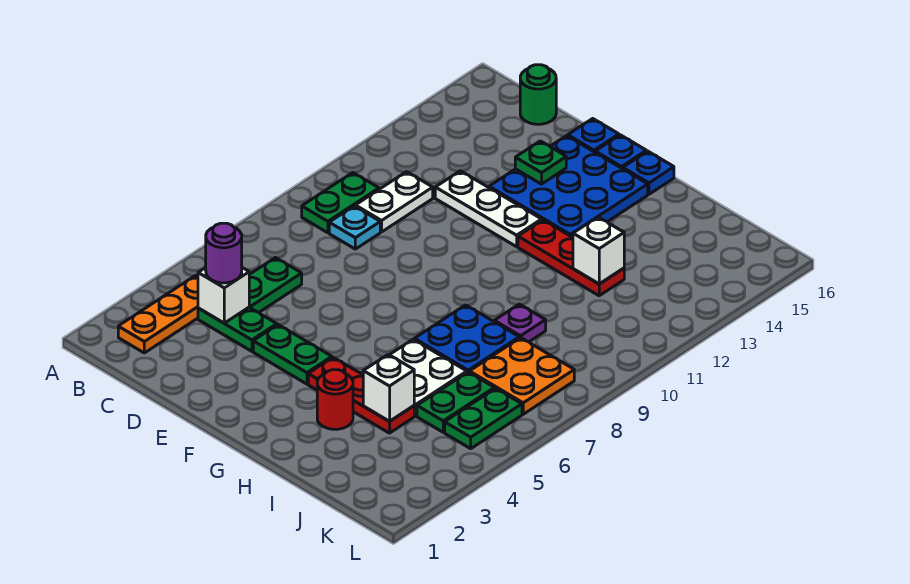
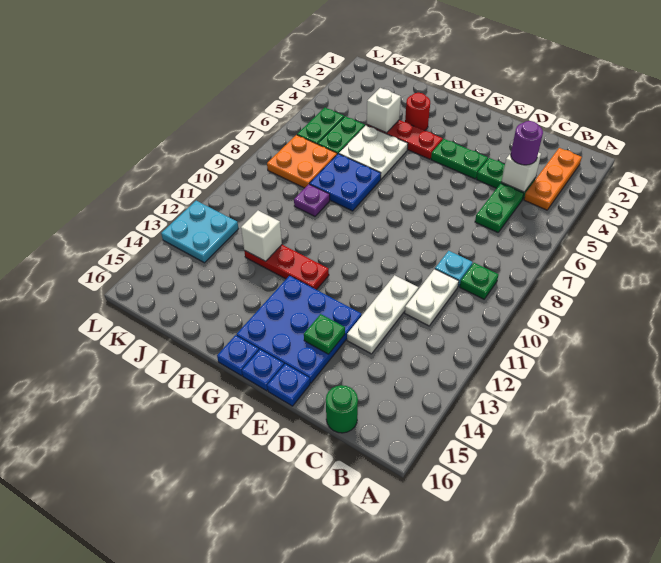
green plate B9:B10 level 1 -> green plate B9 level 1
white plate D12:F12 level 1 -> white plate D11:D13 level 1
none -> cyan plate K12:L13 level 1

